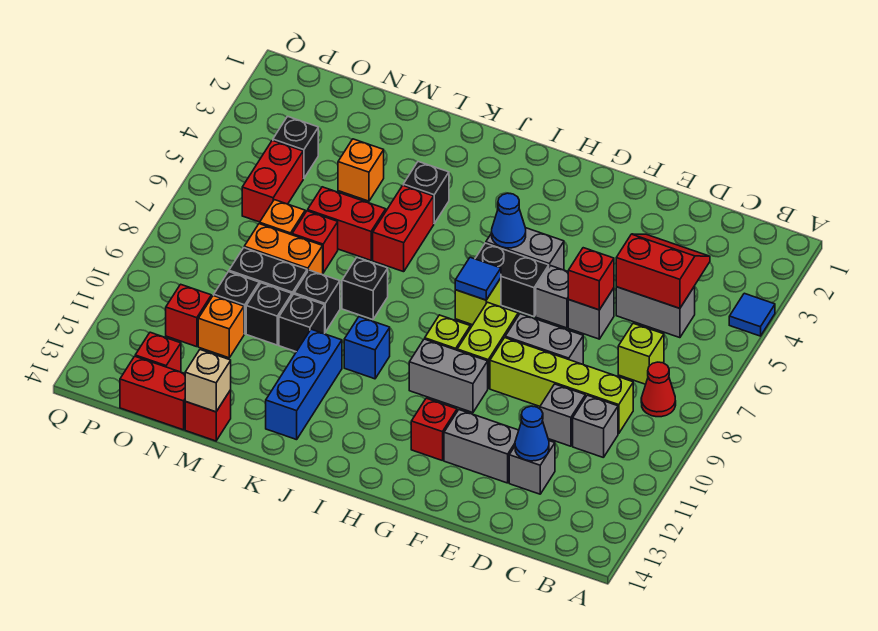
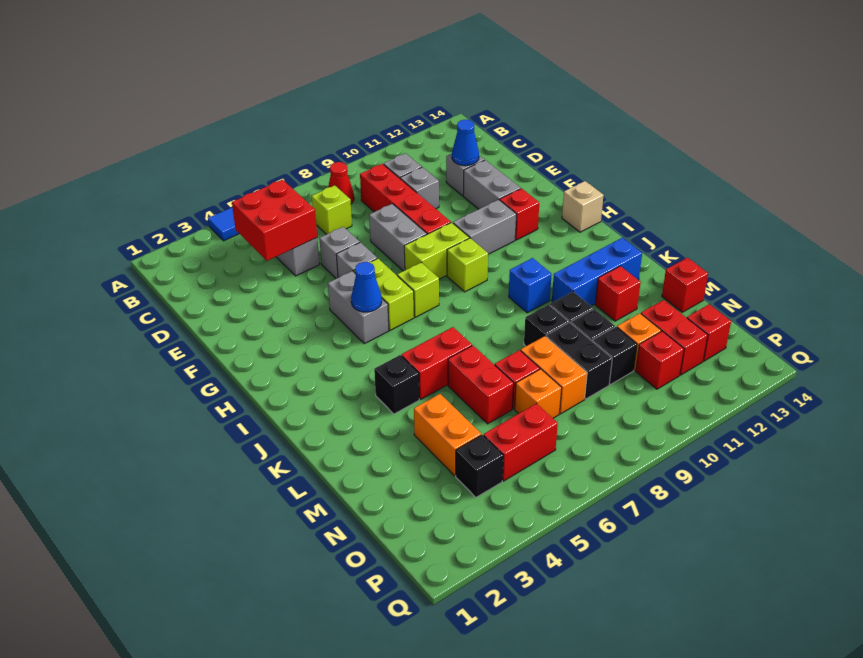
red slope C4:D5 level 2 top 5 -> red brick C4:D5 level 2
lime brick C9:F9 level 1 -> red brick C9:F9 level 1
red brick E6 level 2 -> red brick L12 level 1
black brick G6:H6 level 1 -> lime brick G6:H6 level 1
grey brick G10:H10 level 1 -> grey brick G10:G11 level 1
blue tile H7 level 2 -> none
black brick K8 level 1 -> none
orange brick M4 level 1 -> orange brick M4:N4 level 1
tan brick M14 level 2 -> tan brick H14 level 1
red brick N14:O14 level 1 -> red brick N12:O12 level 1

